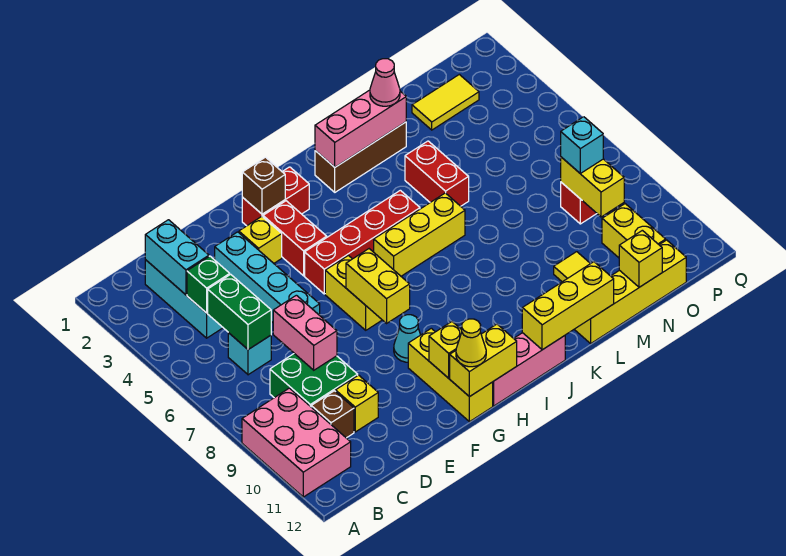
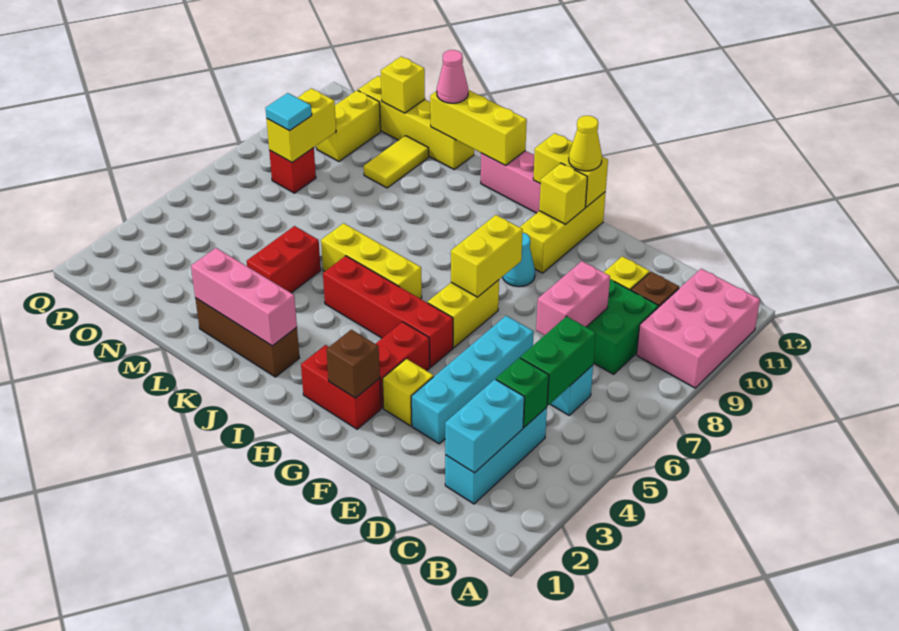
pink cone L2 level 3 -> pink cone L12 level 3
yellow tile N2:O2 level 1 -> none
cyan brick O8 level 3 -> cyan tile O8 level 3

